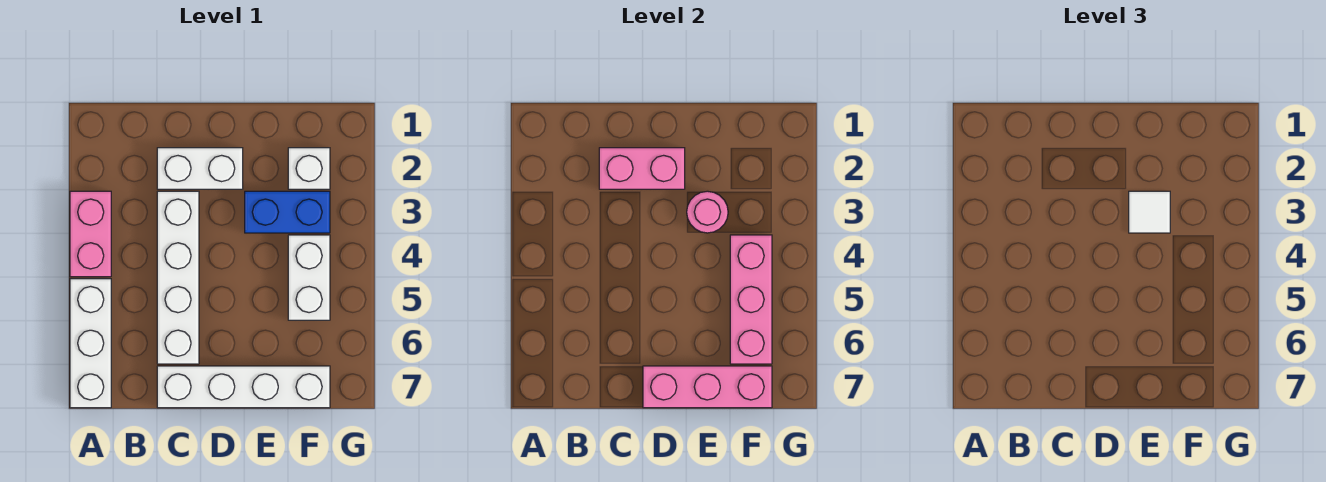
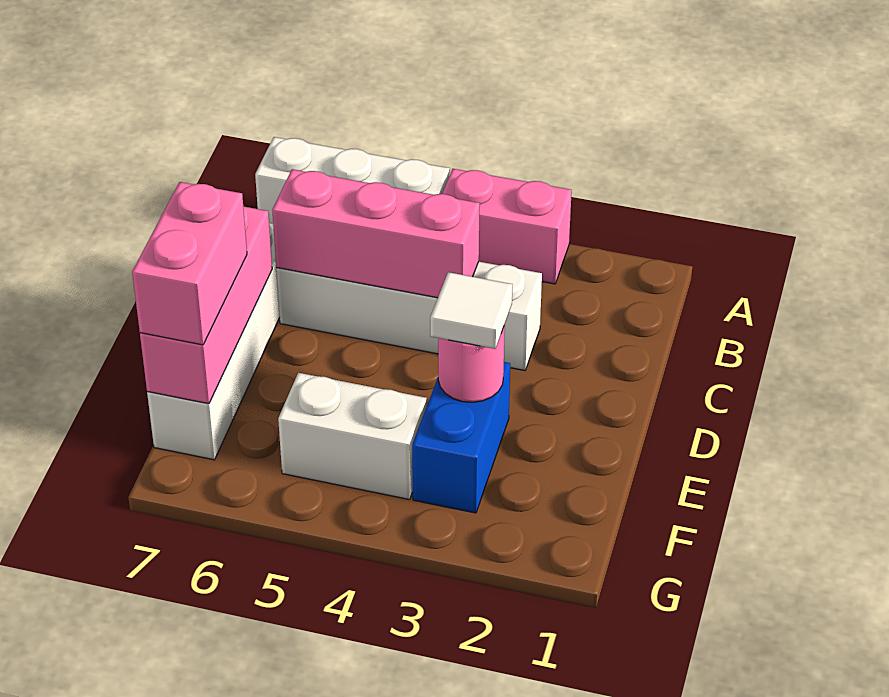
white brick C2:D2 level 1 -> none
pink brick C2:D2 level 2 -> pink brick E7:F7 level 3
white brick F2 level 1 -> none
pink brick F4:F6 level 2 -> pink brick C4:C6 level 2

